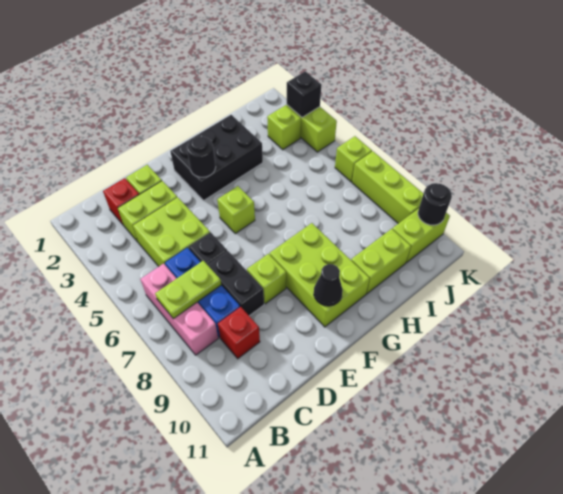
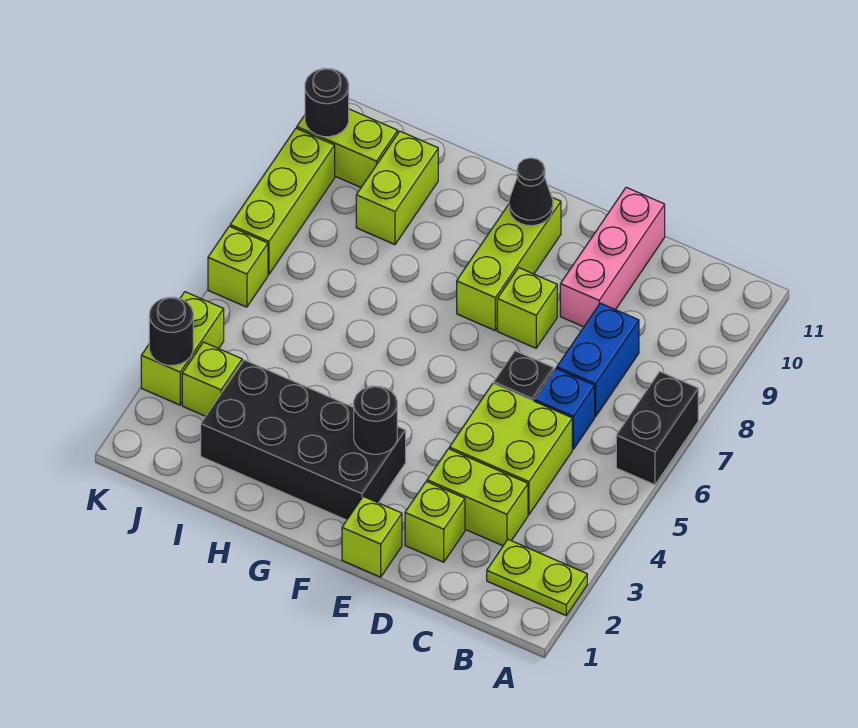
pink brick B6:B8 level 1 -> pink brick D9:D11 level 1
lime plate B7:C7 level 2 -> lime plate A2:B2 level 1
red brick C2 level 1 -> none
red brick C9 level 1 -> none
black brick D7:D8 level 1 -> black brick A6:A7 level 1
black brick F2:H3 level 1 -> black brick F2:I3 level 1
lime brick F5 level 1 -> lime brick E1 level 1
lime brick F8:G10 level 1 -> lime brick F8:F10 level 1
lime brick H10:I10 level 1 -> lime brick I9:I10 level 1
black brick K3 level 2 -> black round brick K3 level 2

